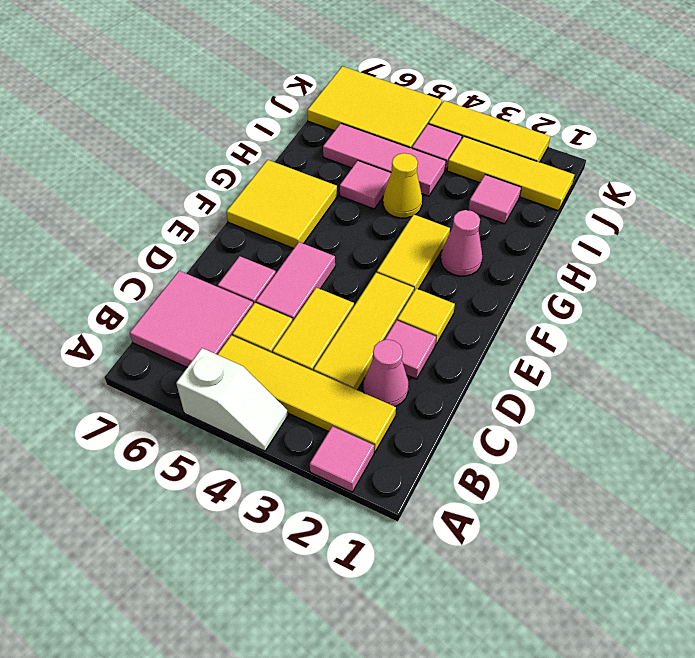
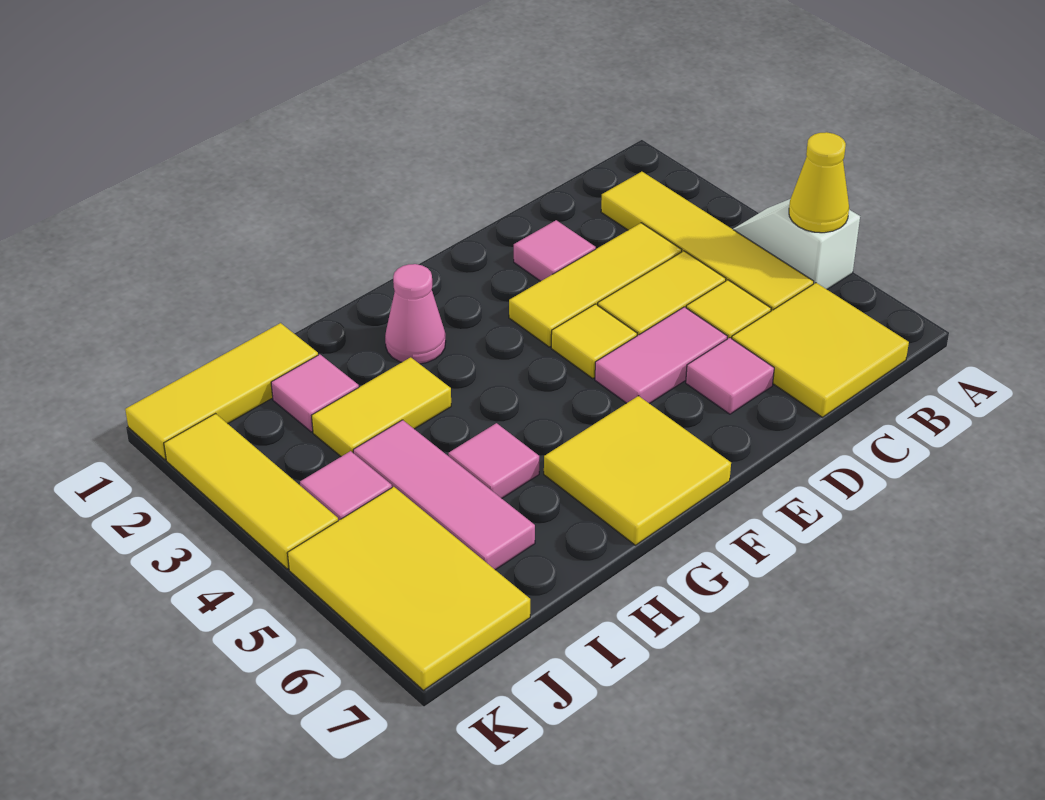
pink tile A2 level 1 -> none
pink tile B6:C7 level 1 -> yellow tile B6:C7 level 1
pink cone C2 level 1 -> none
yellow tile E2 level 1 -> yellow tile E4 level 1
yellow tile F3:G3 level 1 -> yellow tile H3:I3 level 1
yellow cone H4 level 1 -> yellow cone A5 level 2
yellow tile J1:J3 level 1 -> yellow tile I1:K1 level 1

